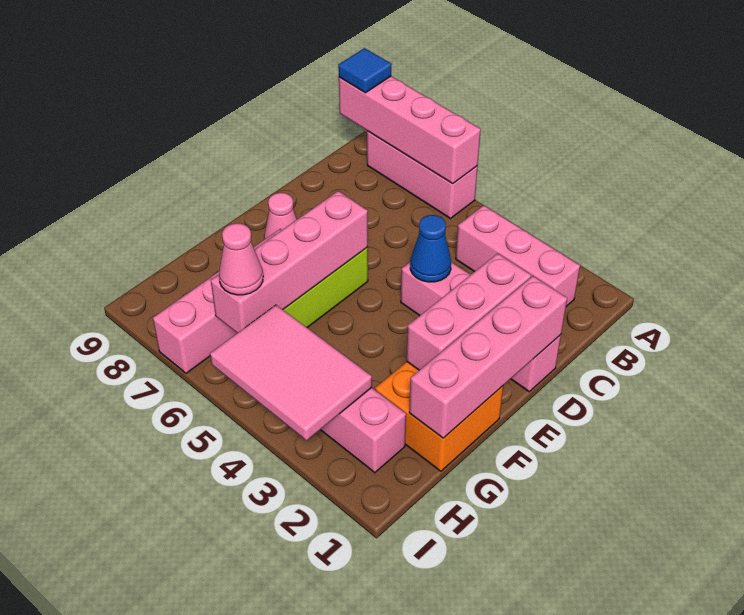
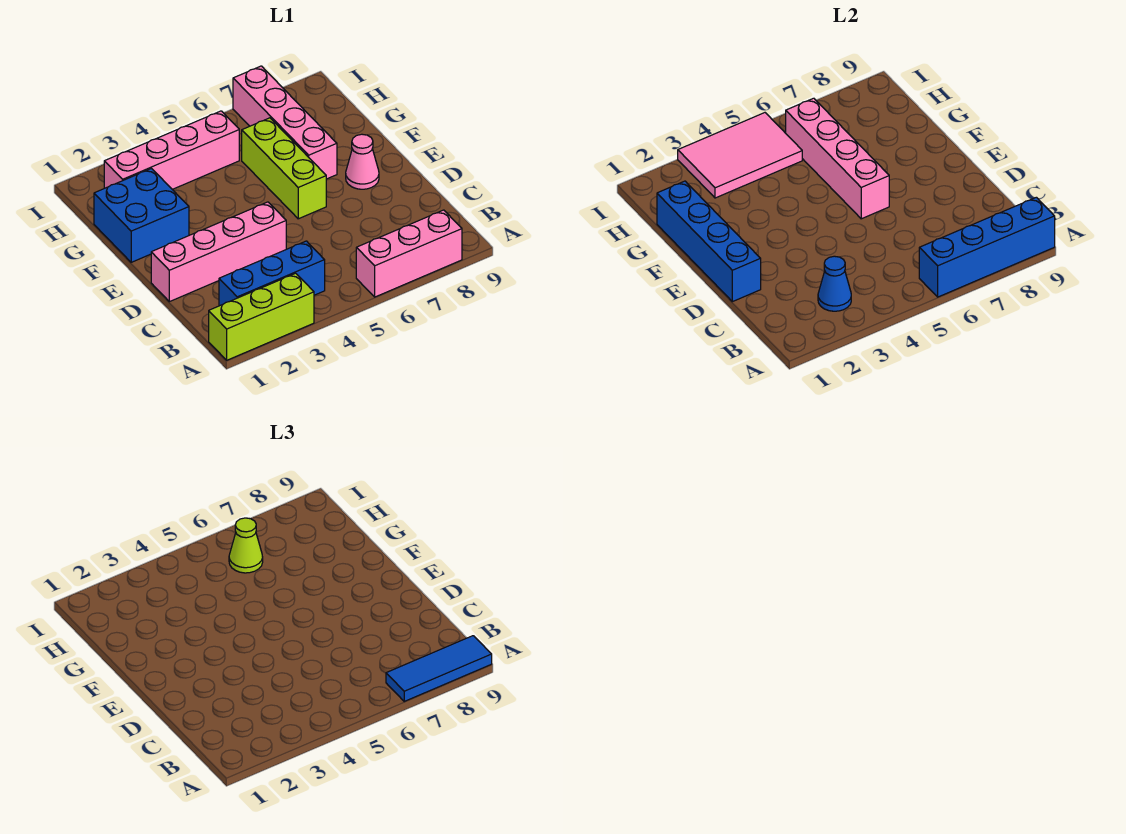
none -> lime brick A1:A3 level 1
pink brick A6:A9 level 2 -> blue brick A6:A9 level 2
blue tile A9 level 3 -> blue tile A7:A9 level 3
pink brick B2:B4 level 1 -> blue brick B2:B4 level 1
pink brick D1:G1 level 2 -> blue brick D1:G1 level 2
pink brick D2:F2 level 2 -> none
blue cone D4 level 2 -> blue cone B3 level 2
orange brick F1:G2 level 1 -> blue brick F1:G2 level 1
pink cone H6 level 3 -> lime cone H6 level 3

